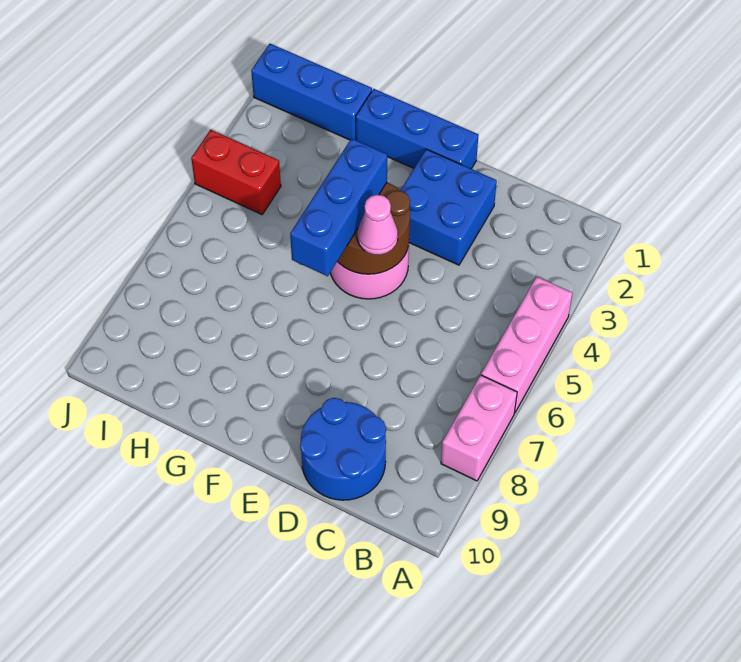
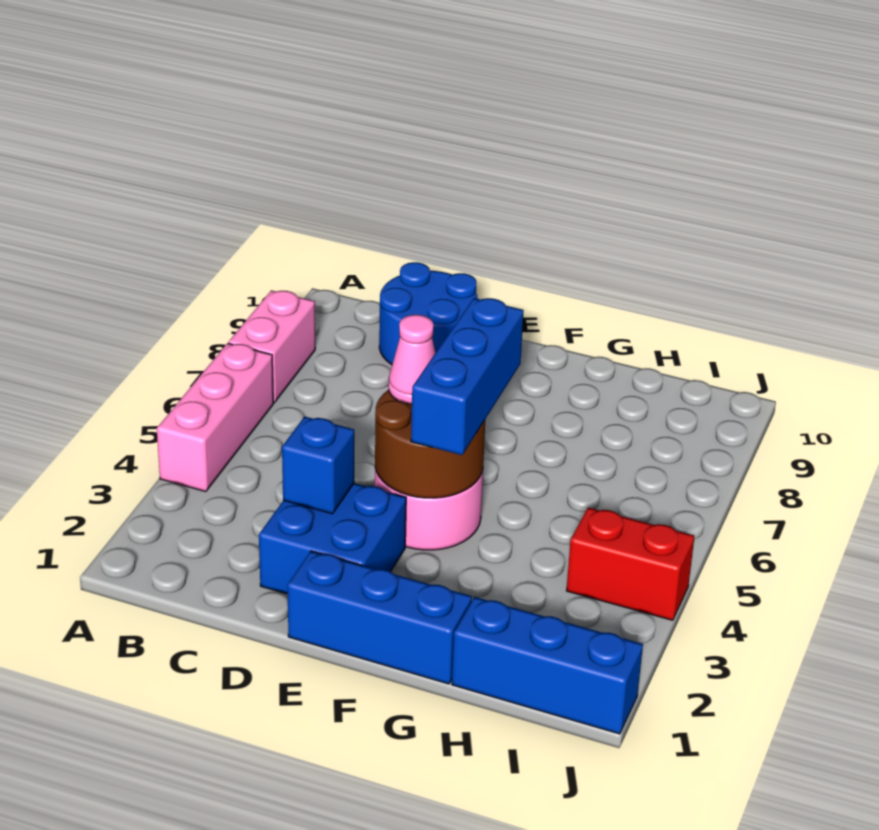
none -> blue brick D3 level 2

